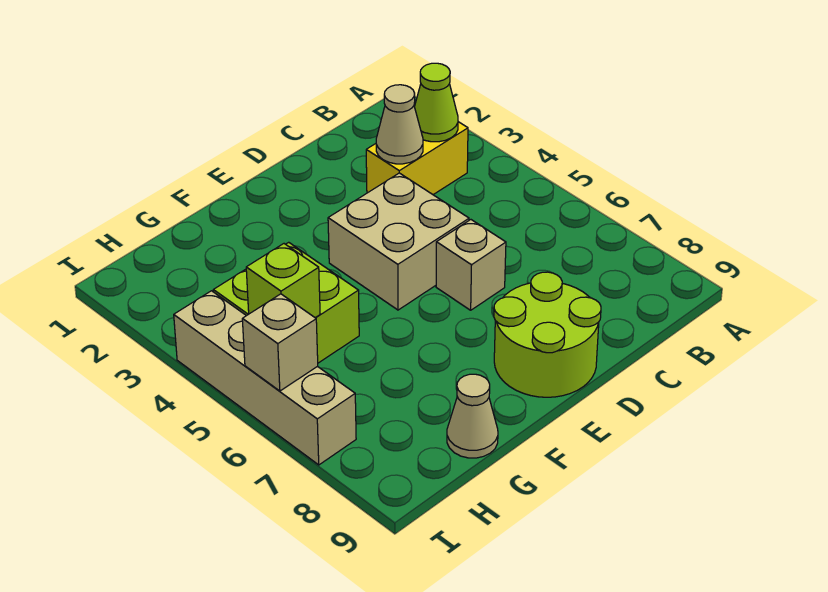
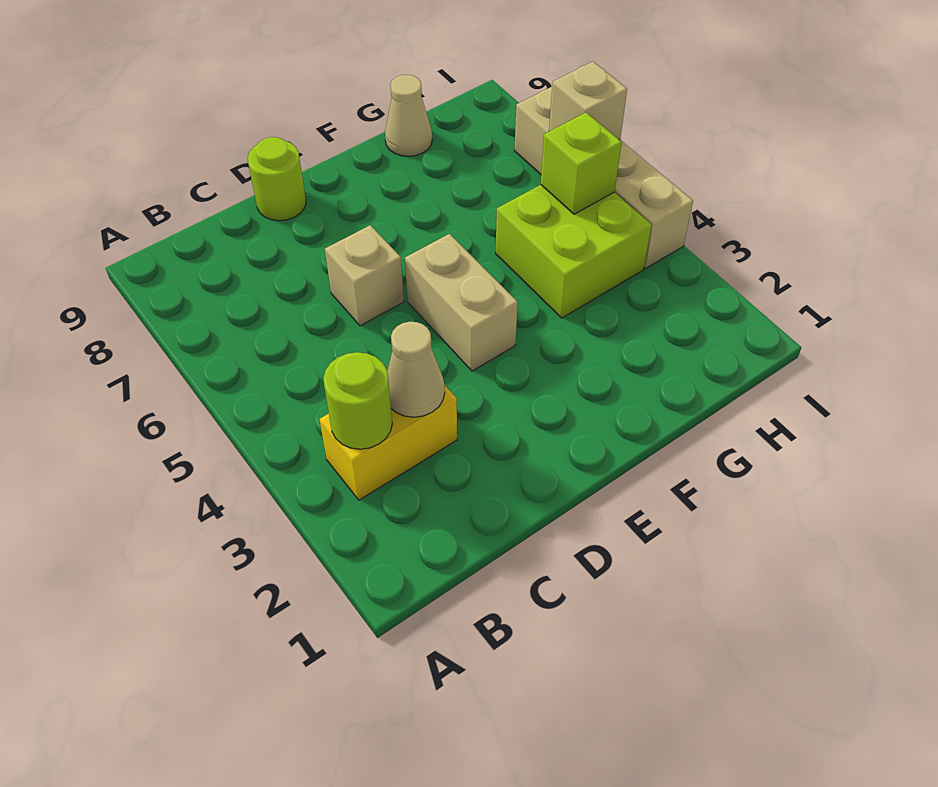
lime cone B3 level 2 -> lime round brick B3 level 2
tan brick D4:E5 level 1 -> tan brick E4:E5 level 1
lime round brick D8:E9 level 1 -> lime round brick D9 level 1

